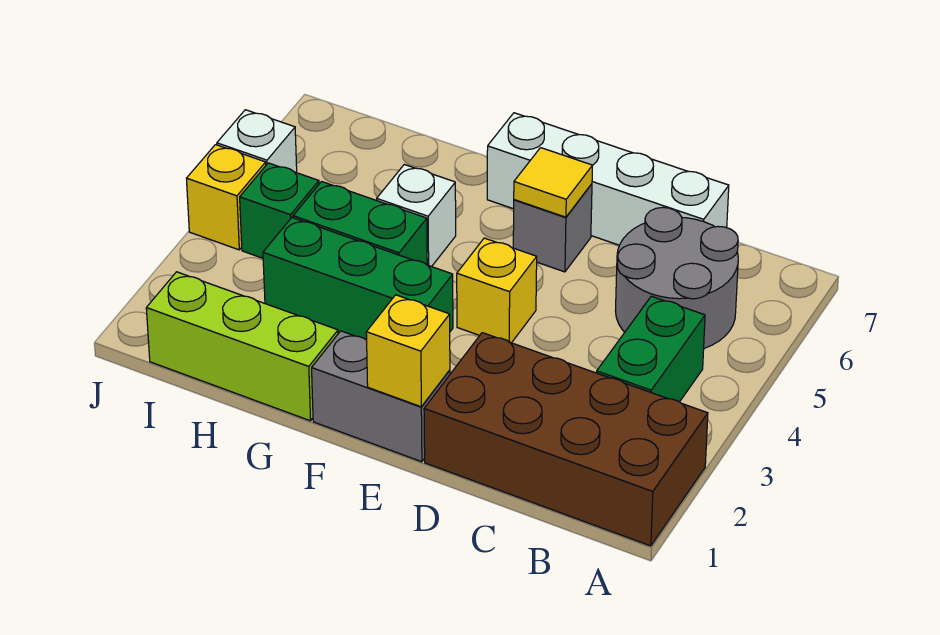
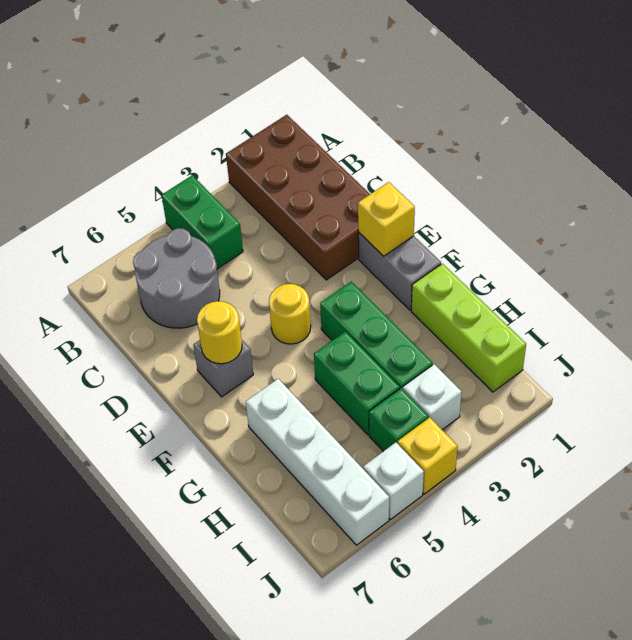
green brick B3:B4 level 1 -> green brick A4:B4 level 1
white brick C7:F7 level 1 -> white brick G6:J6 level 1
yellow brick E4 level 1 -> yellow round brick E4 level 1
yellow tile E6 level 2 -> yellow round brick E6 level 2
white brick G5 level 1 -> white brick I3 level 1

